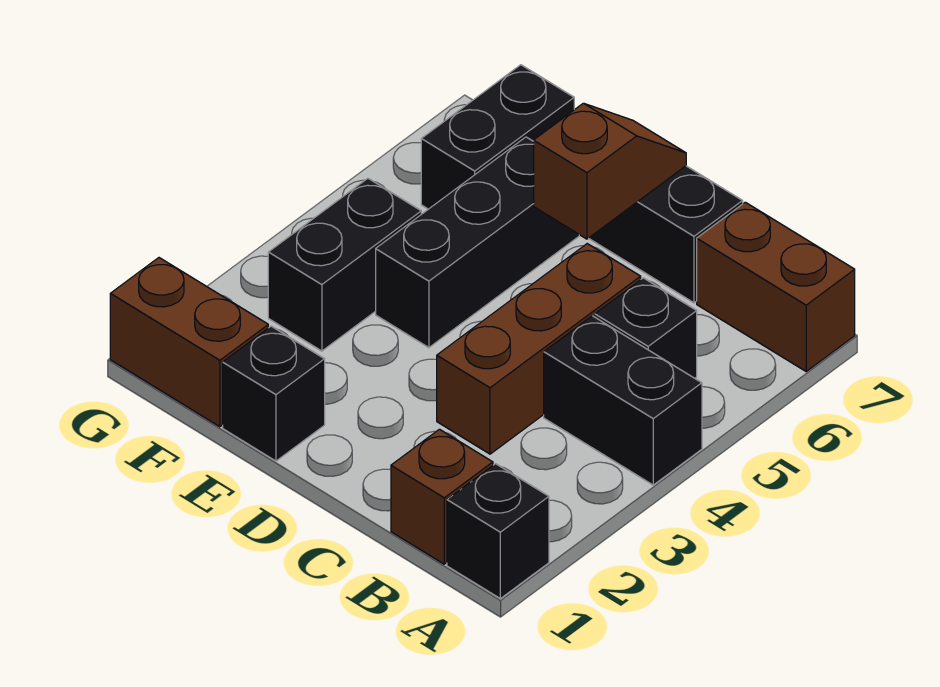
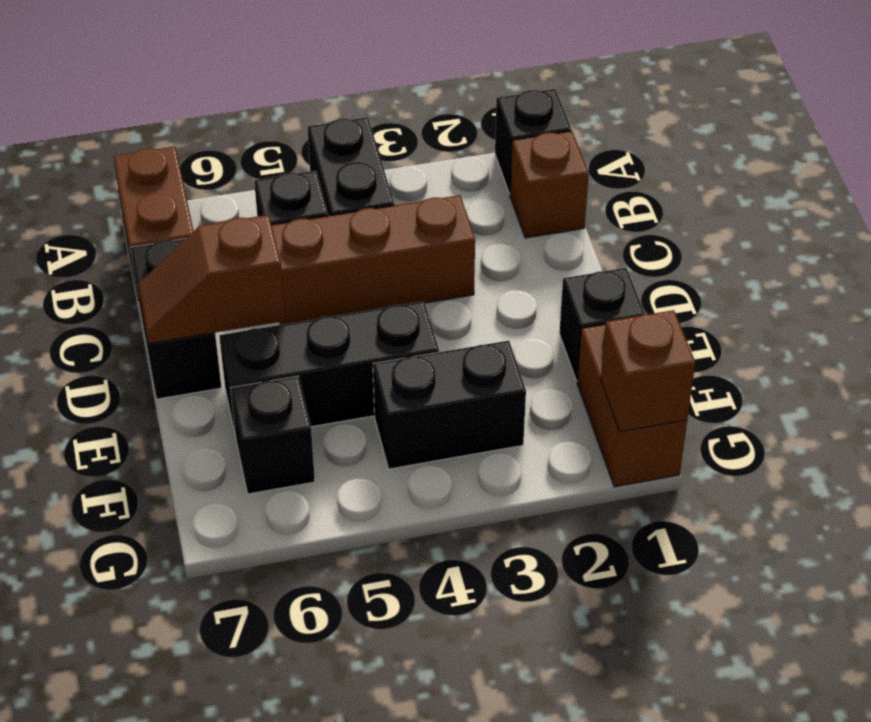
black brick F6:F7 level 1 -> black brick F6 level 1
none -> brown brick G1 level 2

